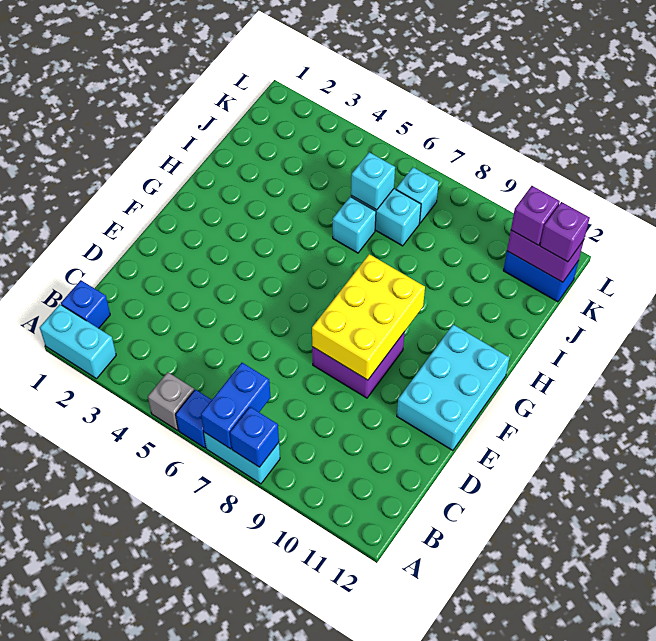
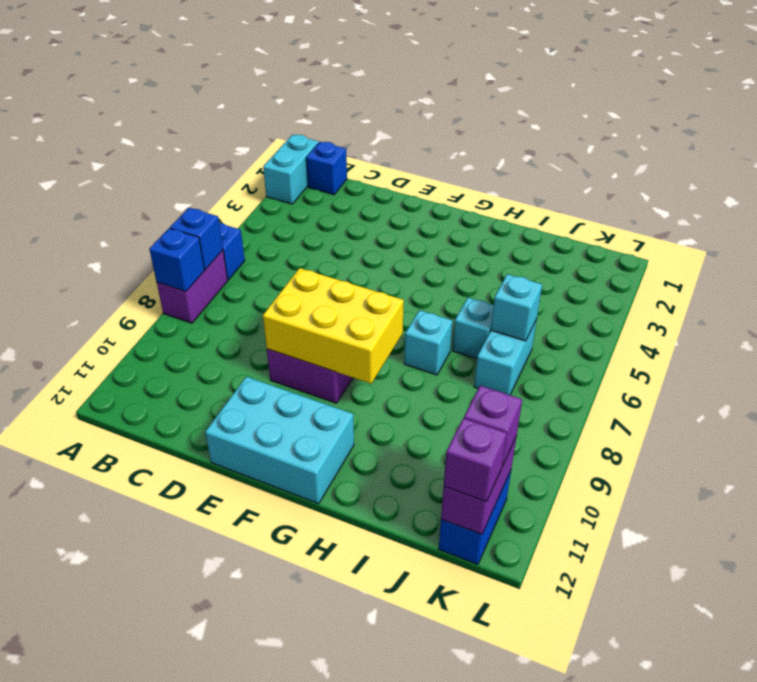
grey brick A5 level 1 -> none
cyan brick A7:A8 level 1 -> purple brick A7:A8 level 1
blue brick A7:B7 level 2 -> blue brick A7 level 2
cyan brick K7 level 1 -> cyan brick H7 level 1

